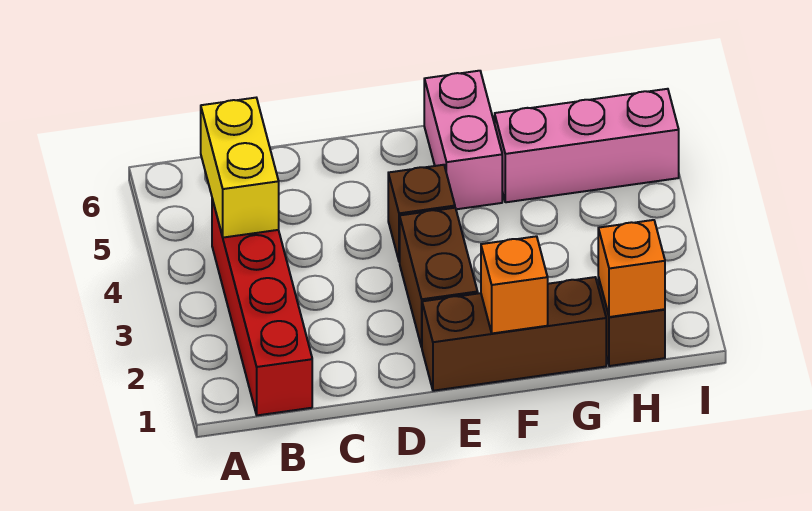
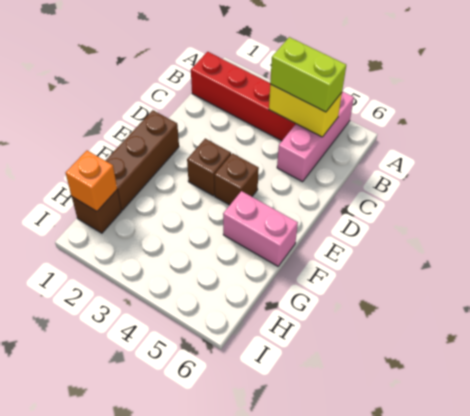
none -> lime brick B4:B5 level 3
brown brick E2:E3 level 1 -> brown brick E3 level 1
orange brick F1 level 2 -> none
pink brick G5:I5 level 1 -> pink brick A5:C5 level 1

